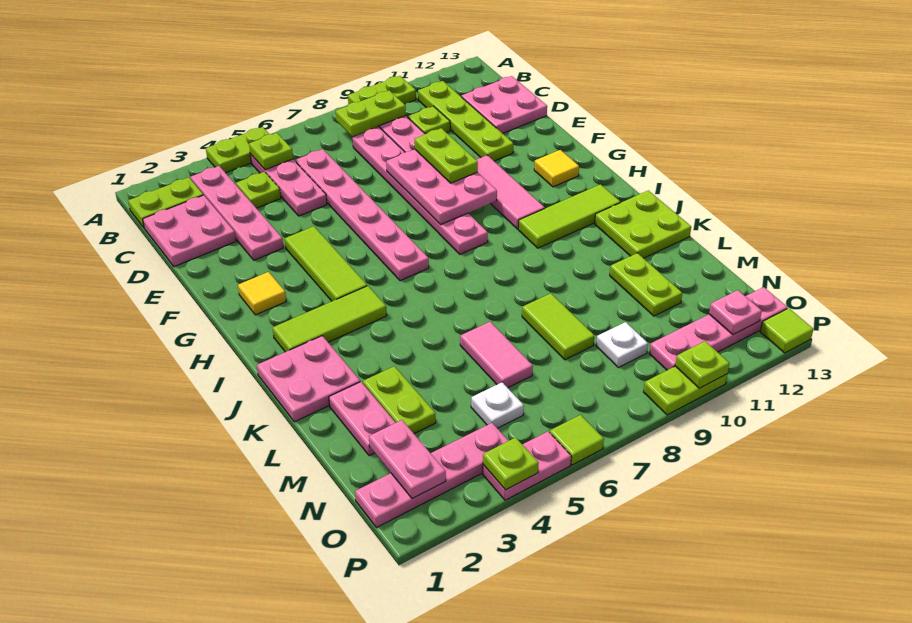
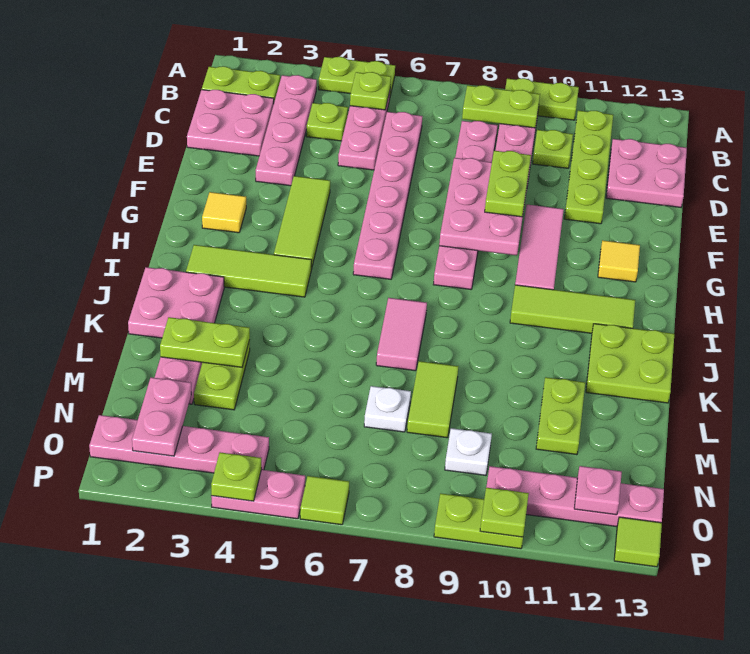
none -> lime plate L2:L3 level 2
pink tile L6:M6 level 1 -> pink tile J7:K7 level 1
white plate N5 level 1 -> white plate M7 level 1

